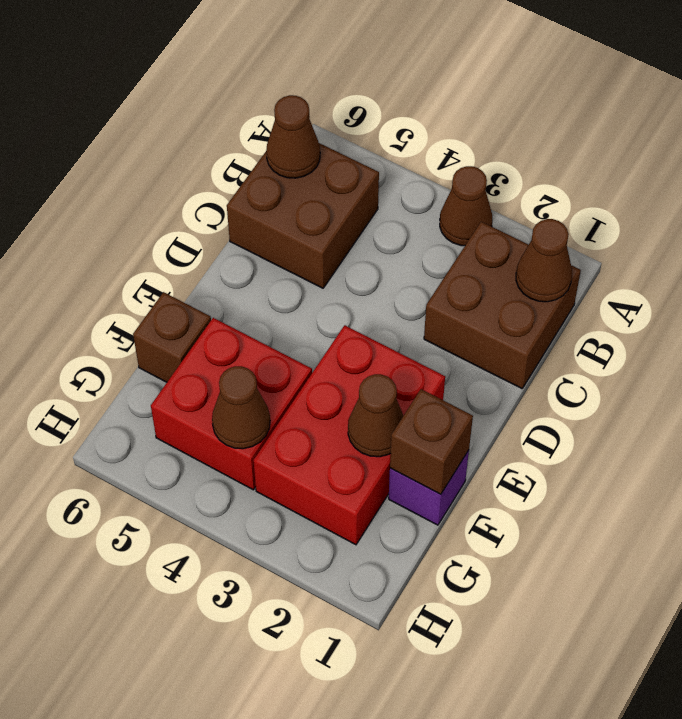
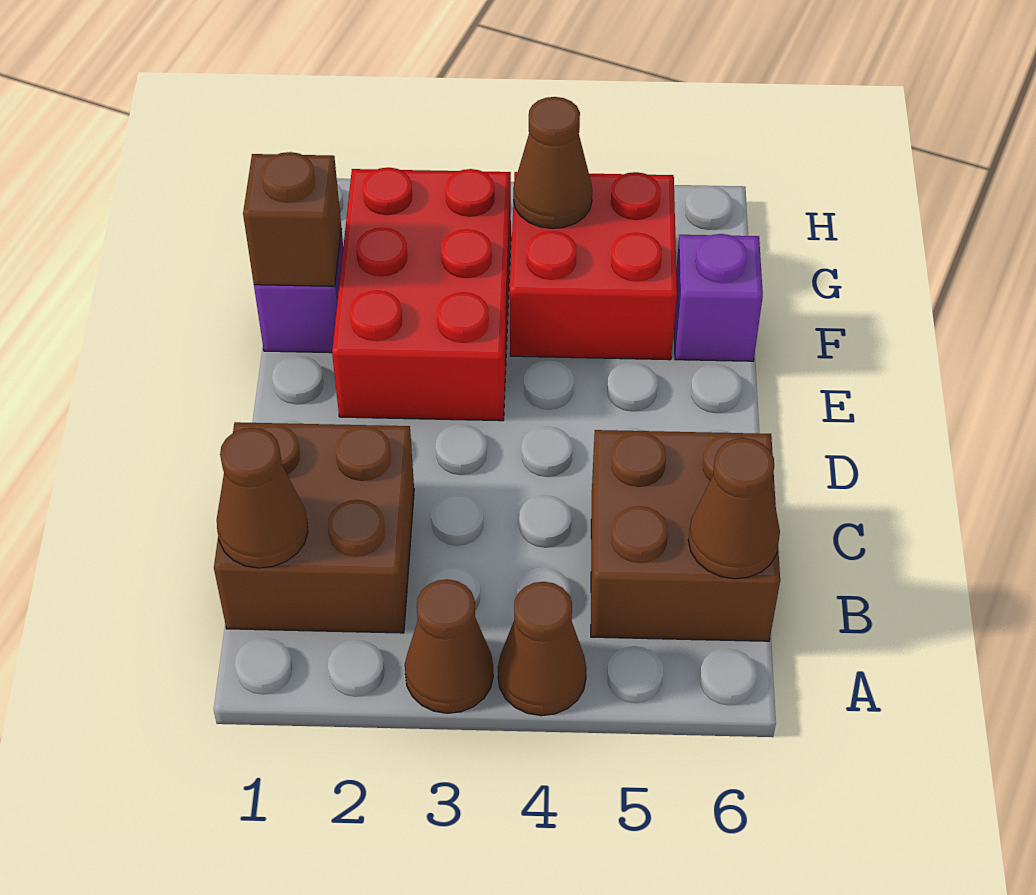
brown cone F2 level 2 -> brown cone A4 level 1
brown brick F6 level 1 -> purple brick F6 level 1

